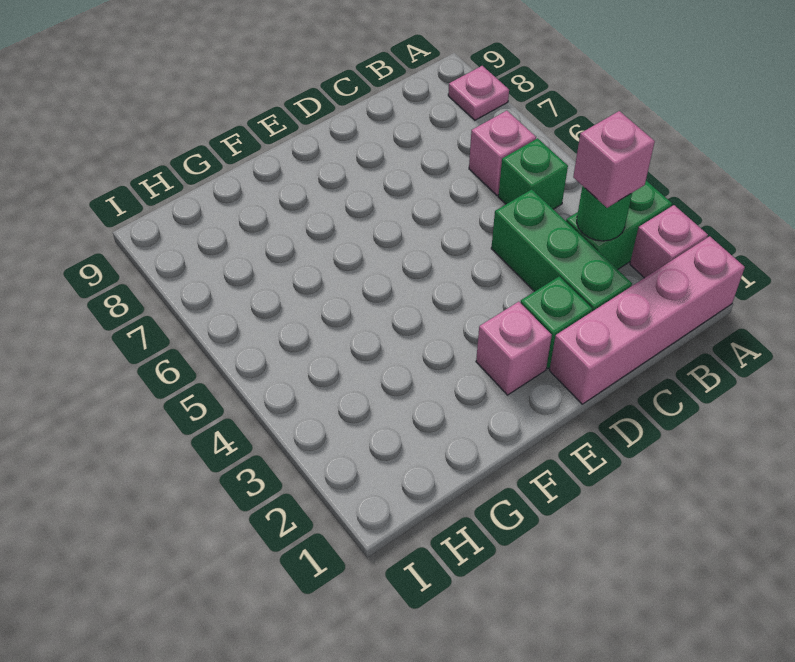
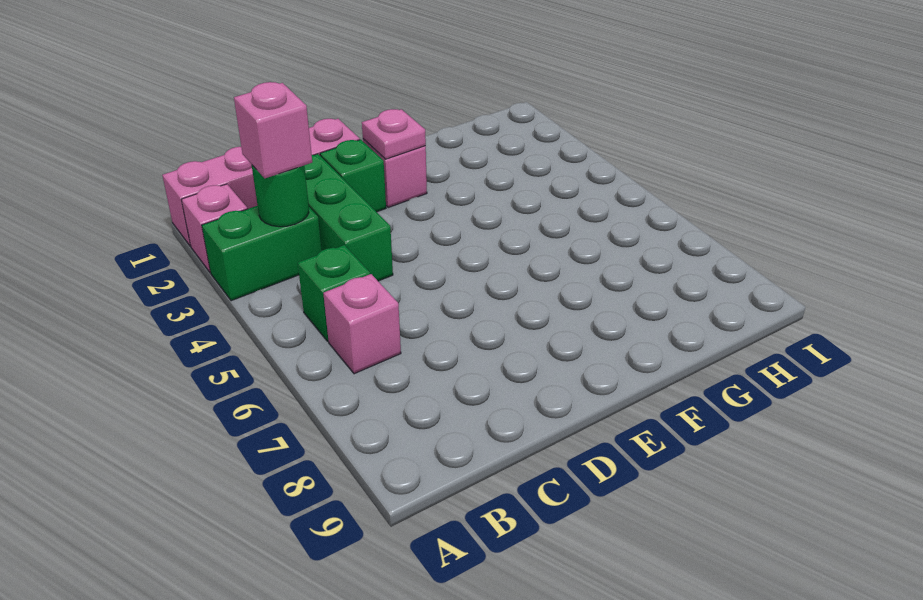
pink plate A8 level 1 -> pink plate E2 level 2

